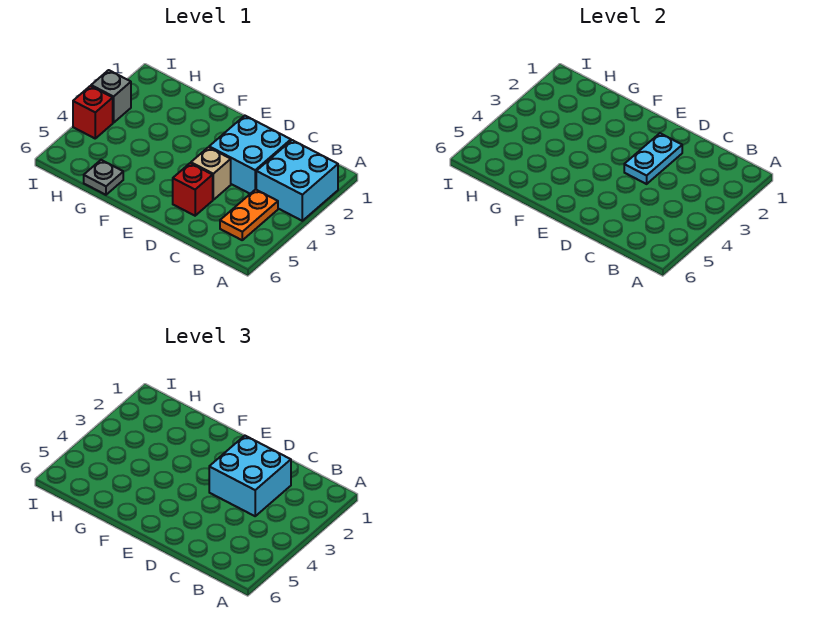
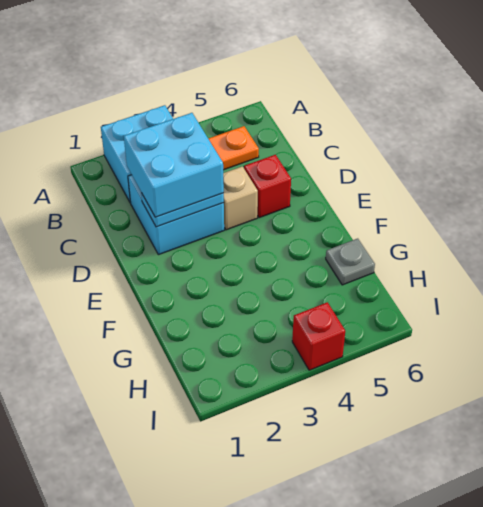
grey brick I3 level 1 -> none

